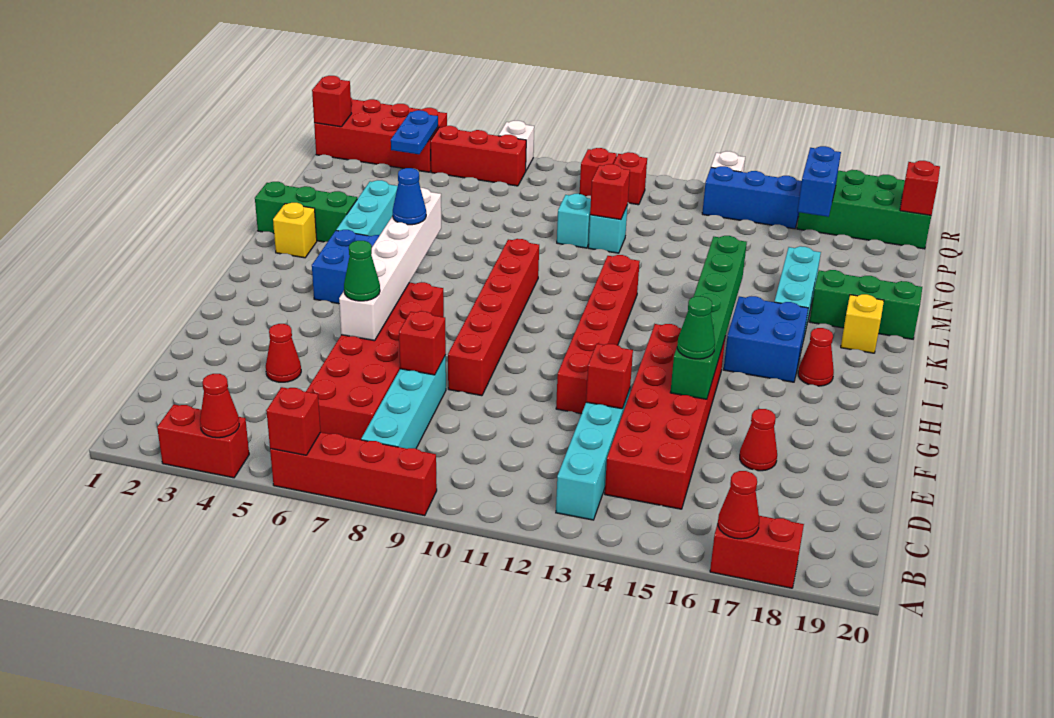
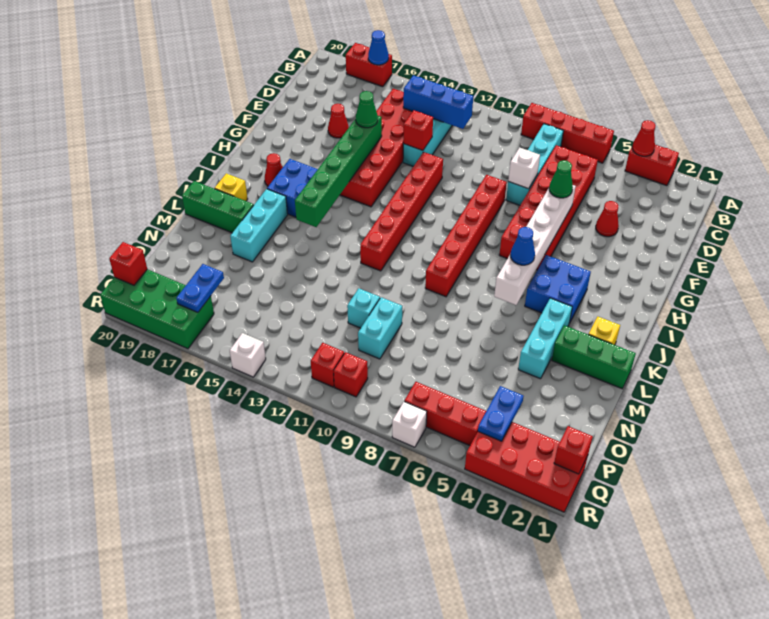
red brick A6 level 2 -> none
red cone A17 level 2 -> blue cone A17 level 2
red brick E8 level 2 -> white brick E8 level 2
cyan brick N10 level 1 -> cyan brick N10:O10 level 1
red brick N11 level 2 -> none
blue brick P17:Q17 level 2 -> blue plate P17:Q17 level 2
blue brick Q14:Q16 level 1 -> blue brick C12:C14 level 2

